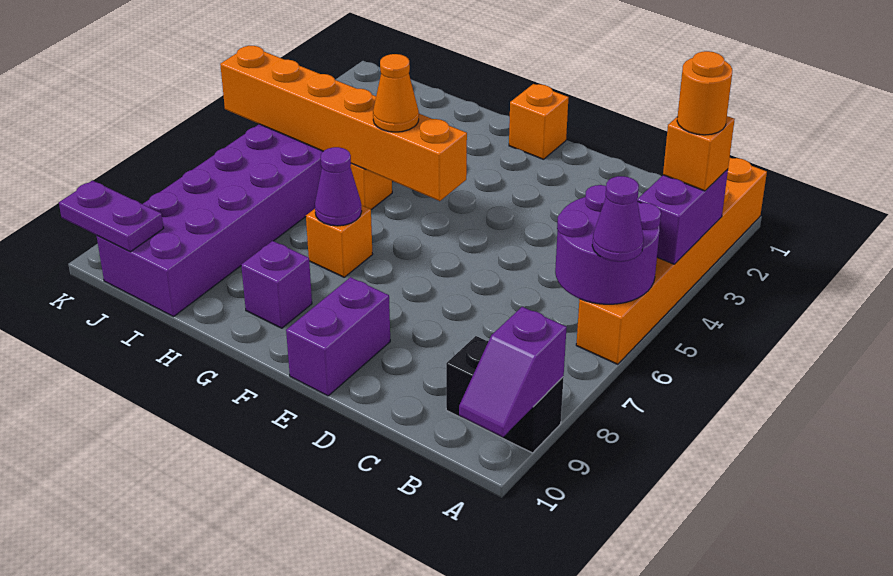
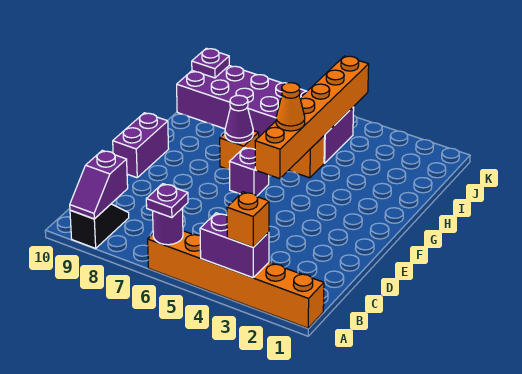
orange round brick A3 level 4 -> none
purple round brick A5:B6 level 2 -> purple round brick A6 level 2
purple cone A6 level 3 -> purple plate A6 level 3
black brick A9:B9 level 1 -> black slope A9:B9 level 1 top A
purple slope A9:A10 level 2 top 9 -> purple slope A9:B9 level 2 top B
purple brick E9:E10 level 1 -> purple brick E10:F10 level 1
orange brick F1 level 1 -> none
purple brick G9 level 1 -> purple brick F6 level 1
purple plate J10:K10 level 2 -> purple plate J10 level 2

